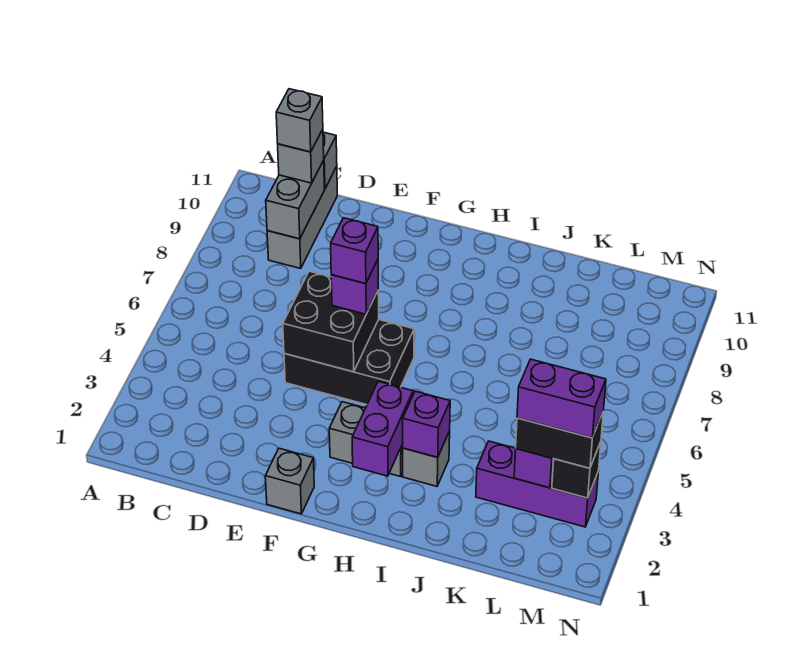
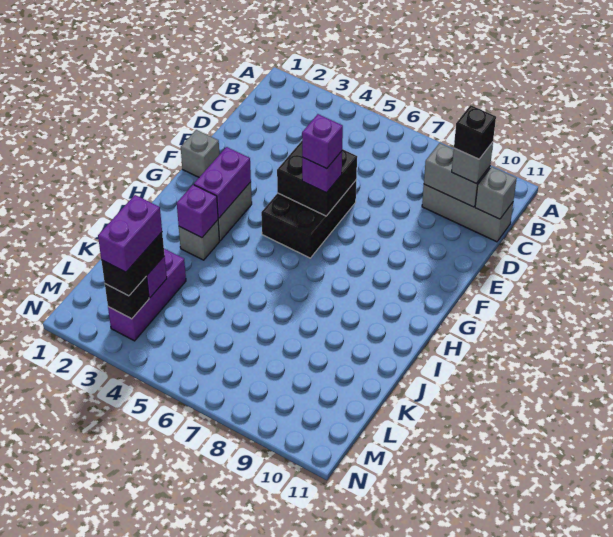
grey brick C10 level 4 -> black brick C10 level 4
purple brick H2:H3 level 2 -> purple brick G3:H3 level 2

